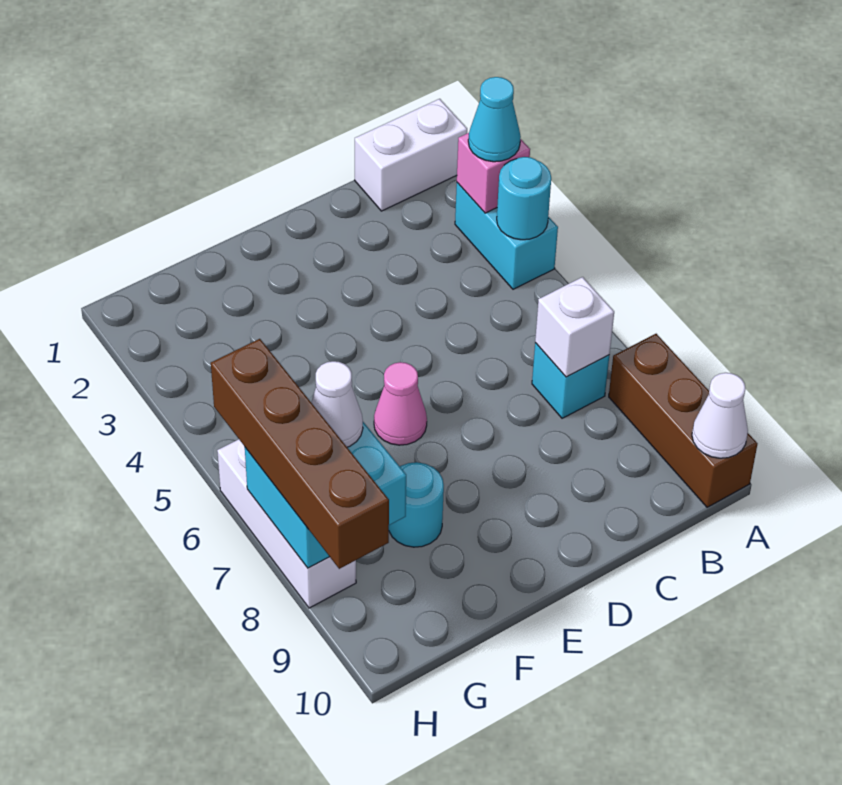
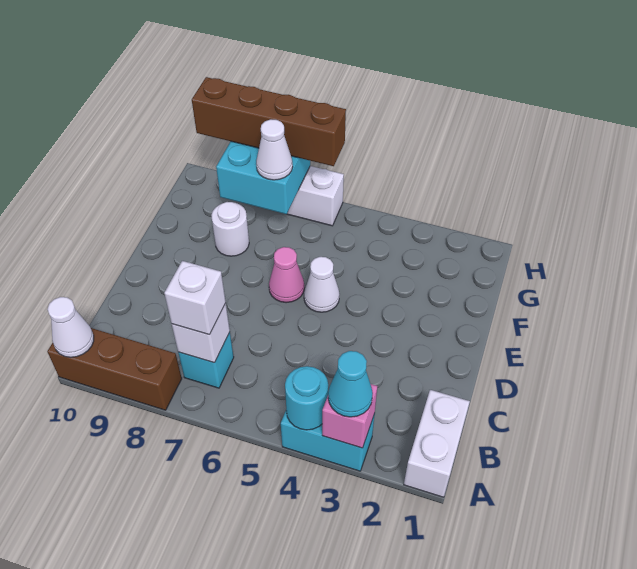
none -> white brick B7 level 3
none -> white cone E5 level 1
cyan round brick F8 level 1 -> white round brick F8 level 1

